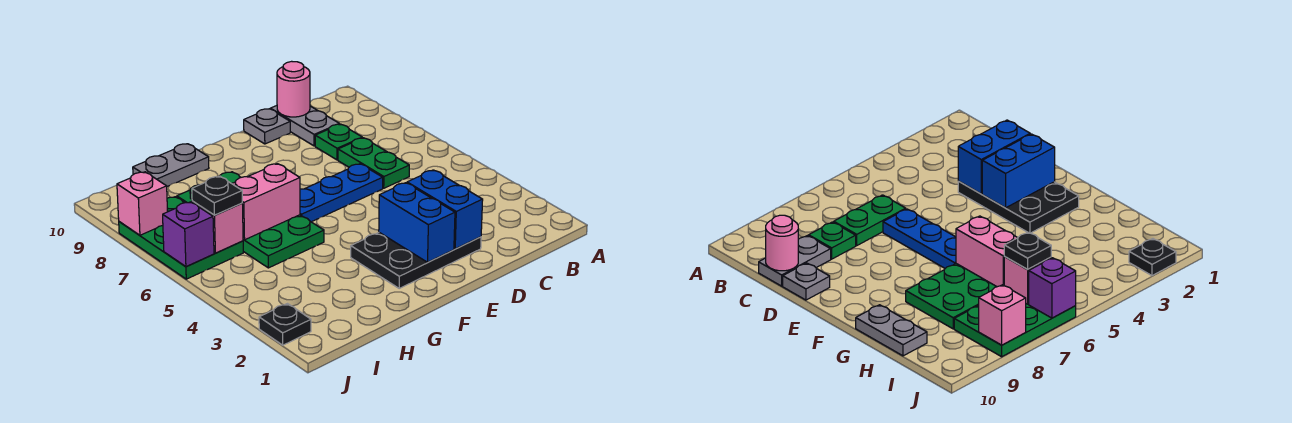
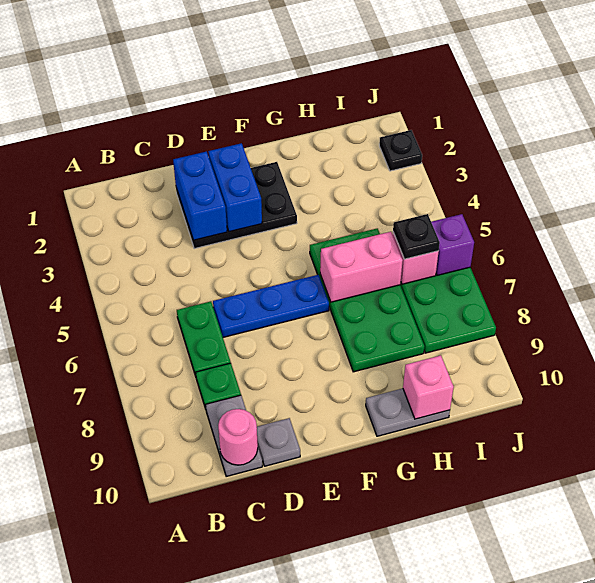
pink brick J8 level 2 -> pink brick H10 level 2

